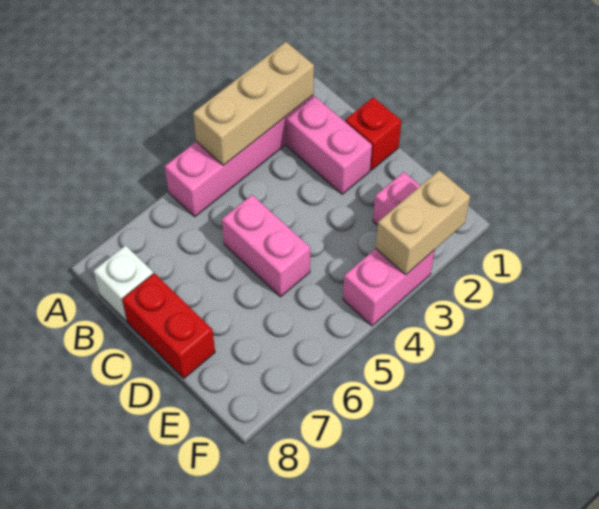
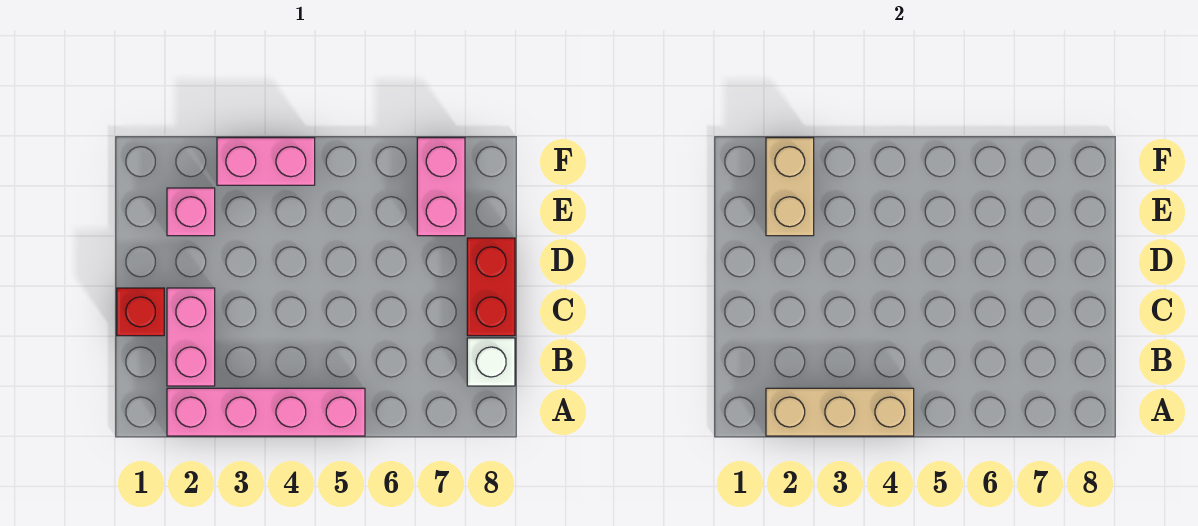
pink brick C5:D5 level 1 -> pink brick E7:F7 level 1
tan brick F2:F3 level 2 -> tan brick E2:F2 level 2

